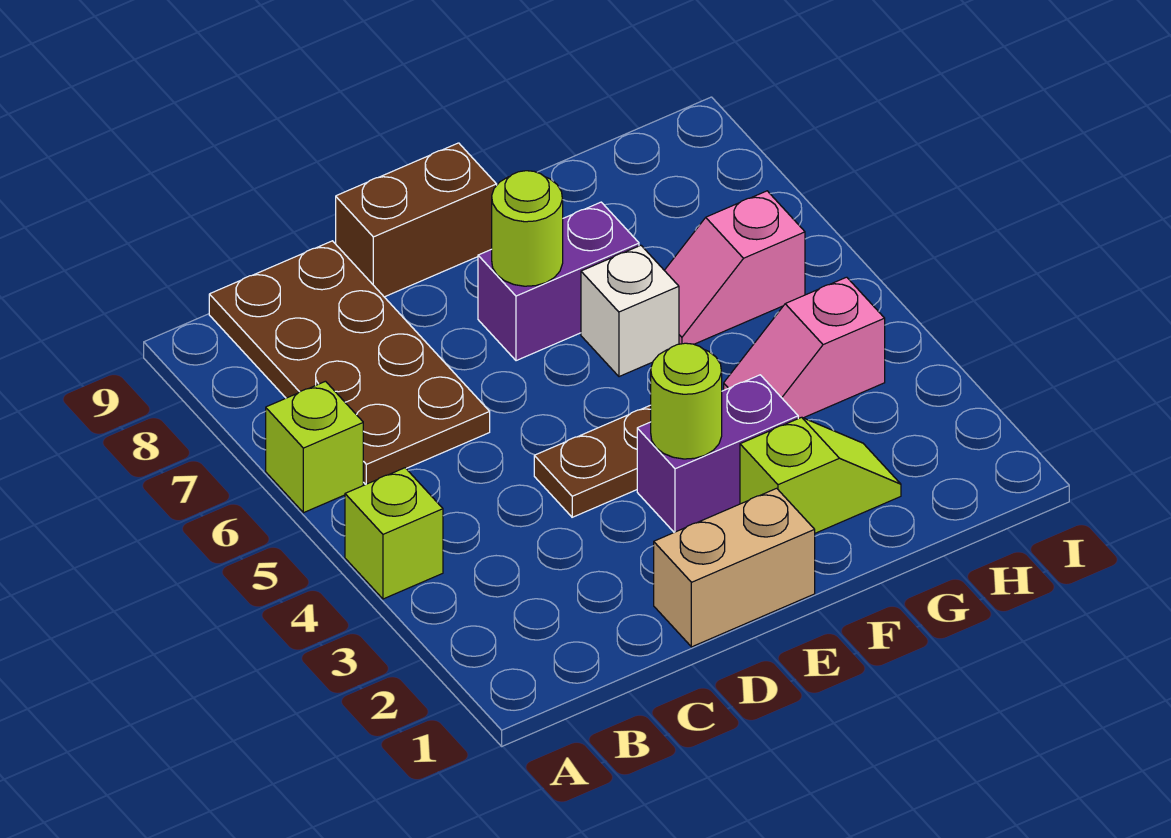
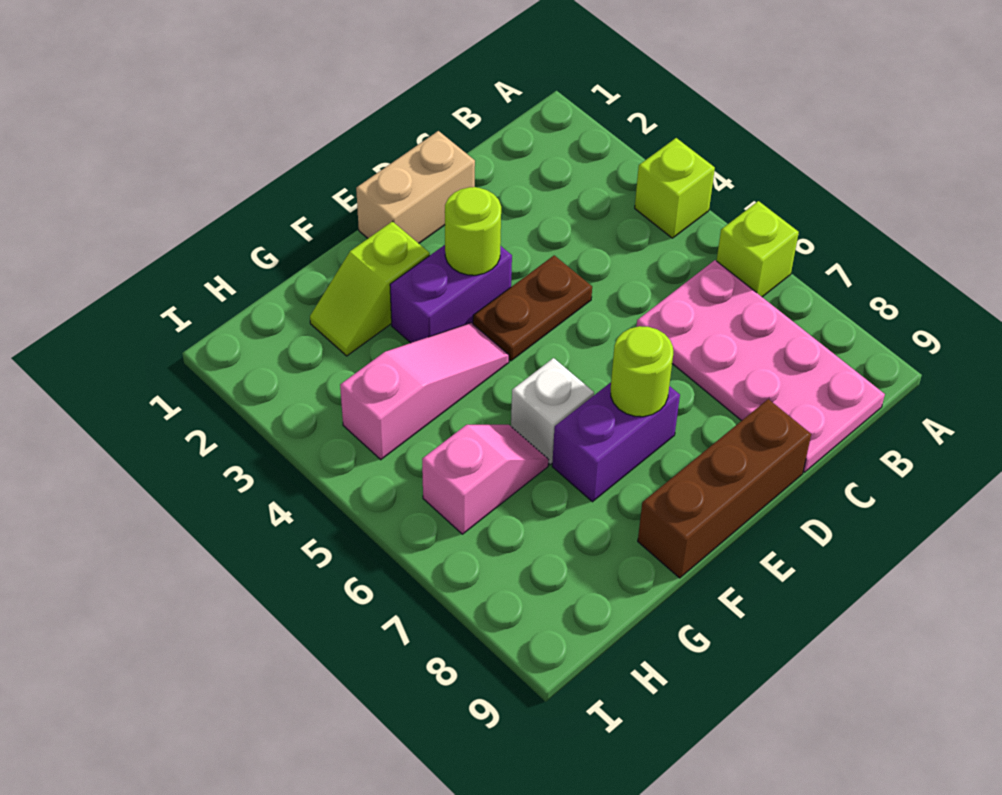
brown plate B6:C9 level 1 -> pink plate B6:C9 level 1
brown brick D9:E9 level 1 -> brown brick D9:F9 level 1
pink slope G4:H4 level 1 top H -> pink slope F4:H4 level 1 top H

